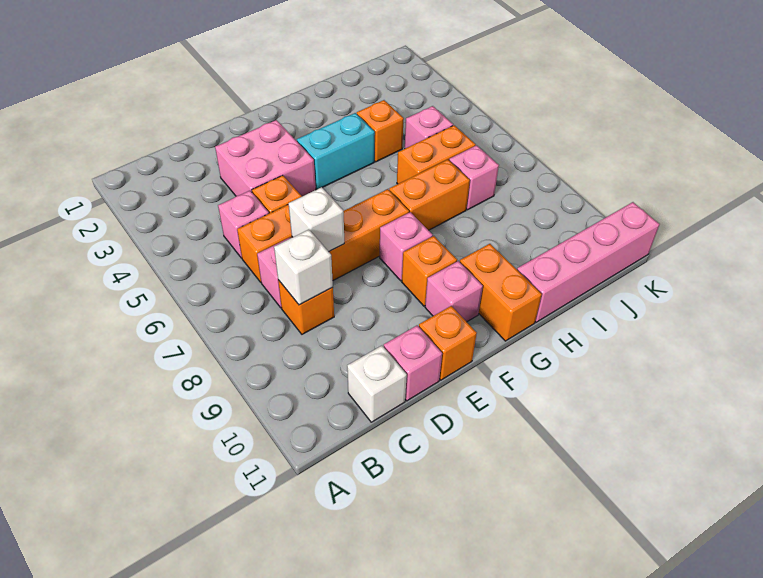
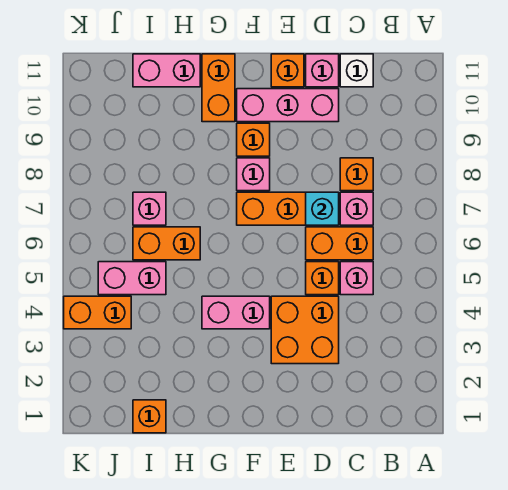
white brick C8 level 2 -> none
pink brick D3:E4 level 1 -> orange brick D3:E4 level 1
white brick D7 level 2 -> cyan brick D7 level 2
cyan brick F4:G4 level 1 -> pink brick F4:G4 level 1
pink brick F10 level 1 -> pink brick D10:F10 level 1
orange brick G7:H7 level 1 -> orange brick J4:K4 level 1
orange brick H4 level 1 -> orange brick I1 level 1
pink brick H11:K11 level 1 -> pink brick H11:I11 level 1
pink brick I5 level 1 -> pink brick I5:J5 level 1

